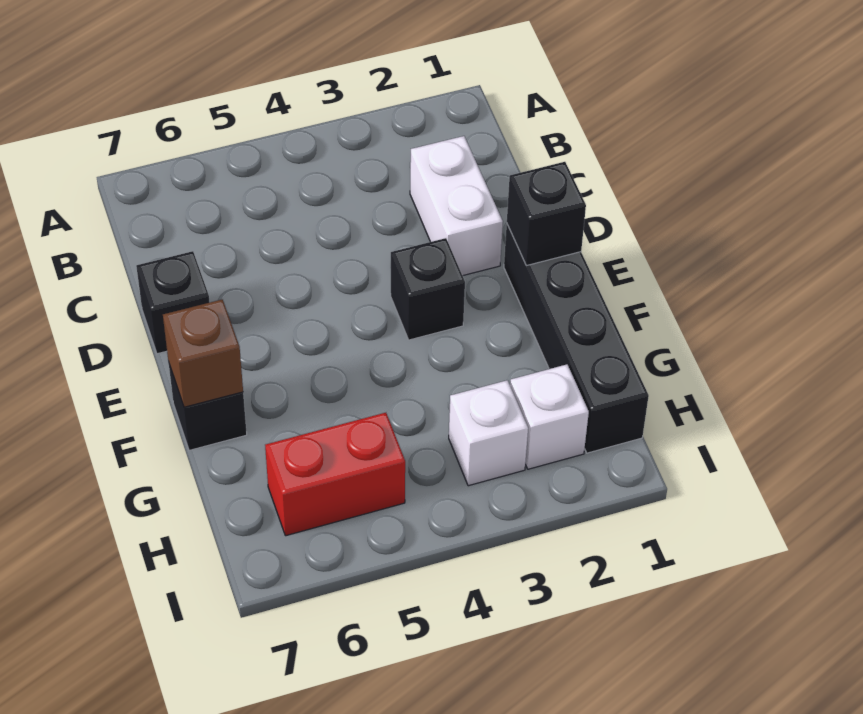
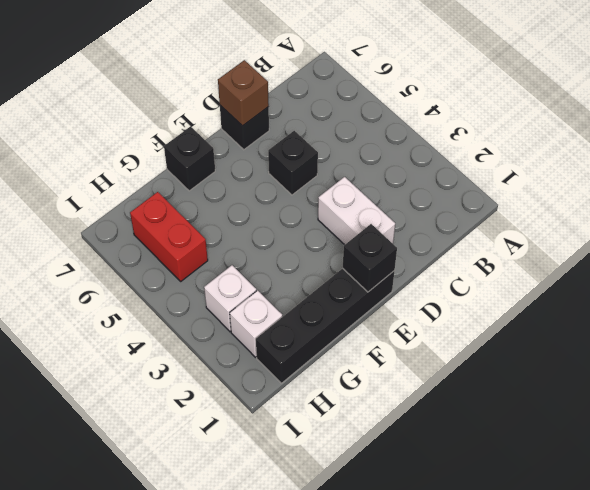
white brick C2:D2 level 1 -> white brick D2:D3 level 1
black brick E3 level 1 -> black brick D5 level 1
brown brick F7 level 2 -> brown brick D7 level 2

